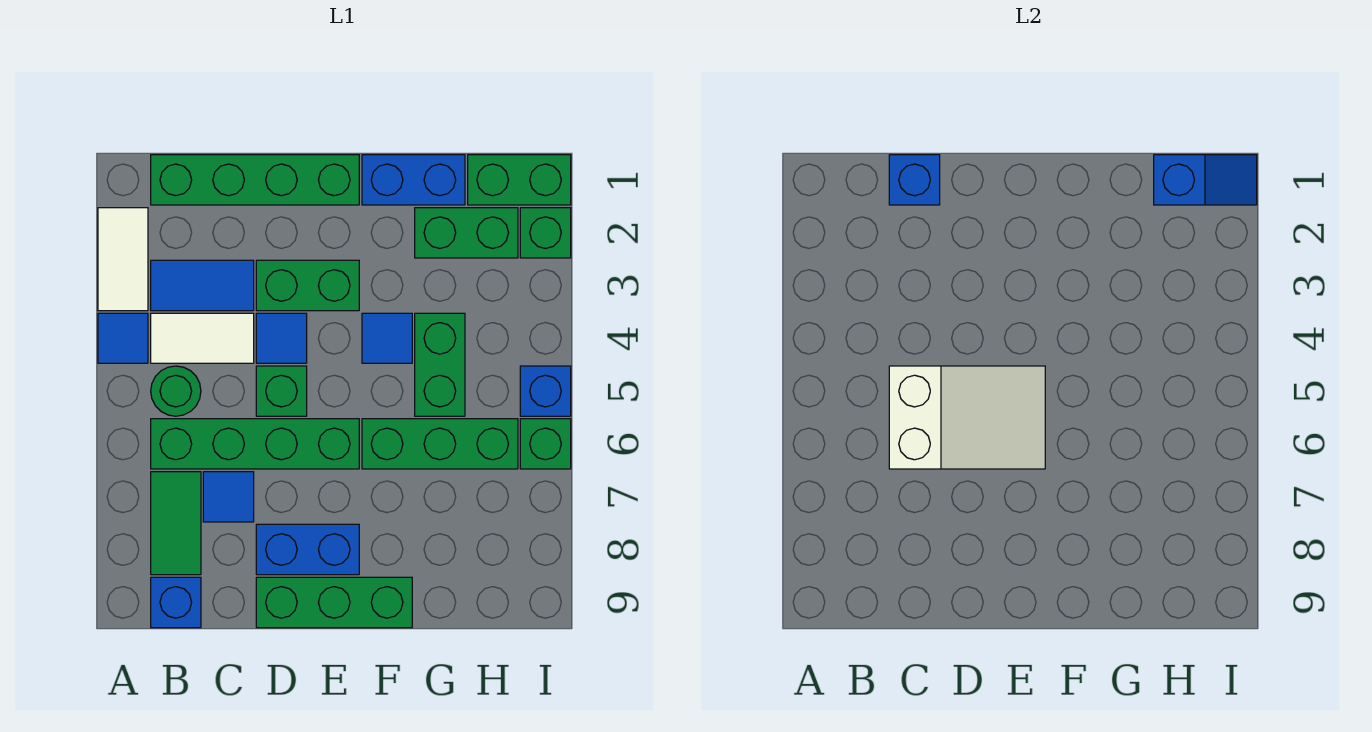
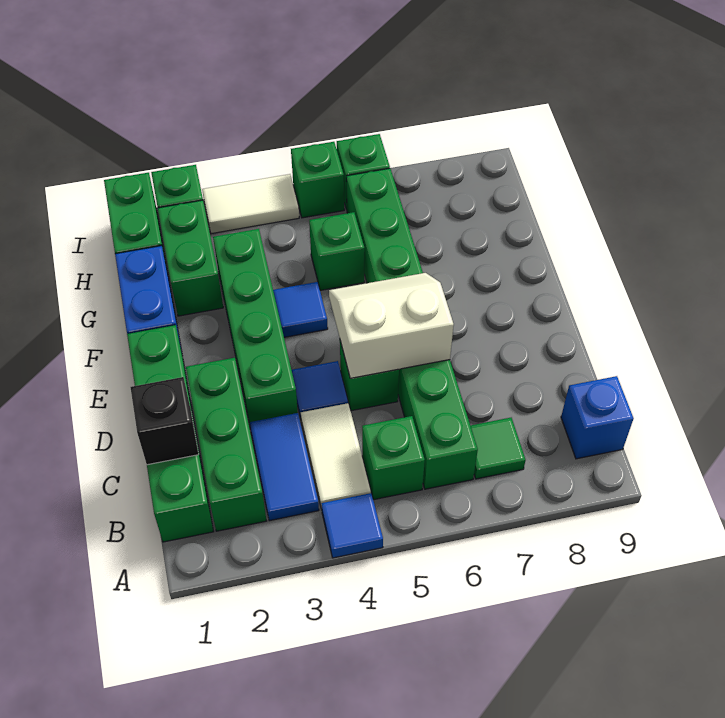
white tile A2:A3 level 1 -> white tile I3:I4 level 1
green round brick B5 level 1 -> green brick B5 level 1
green tile B7:B8 level 1 -> green tile B7 level 1
blue brick C1 level 2 -> black brick C1 level 2
white slope C5:E6 level 2 top C -> white slope D5:E6 level 2 top D
blue tile C7 level 1 -> none
green brick D3:E3 level 1 -> green brick D3:G3 level 1
blue brick D8:E8 level 1 -> none
green brick D9:F9 level 1 -> green brick B2:D2 level 1
green brick G4:G5 level 1 -> green brick G5 level 1
blue slope H1:I1 level 2 top H -> none
blue brick I5 level 1 -> green brick I5 level 1

